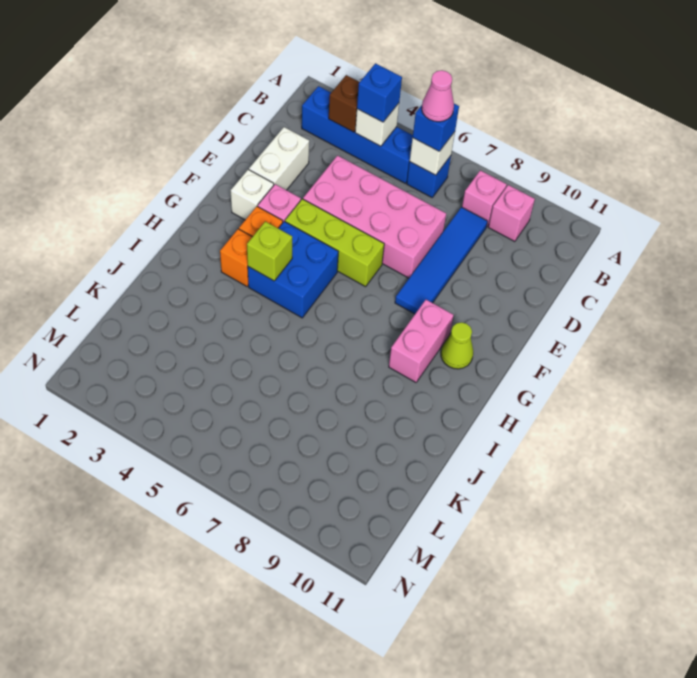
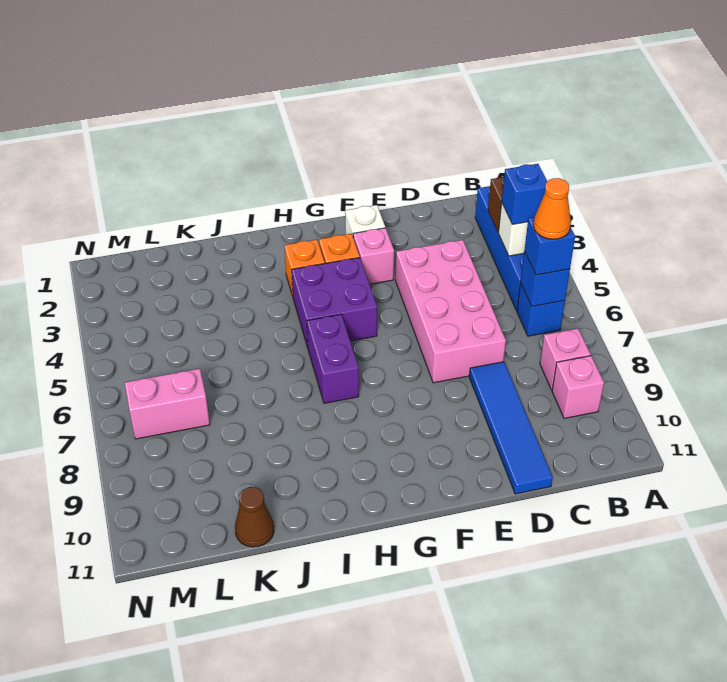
white brick B6 level 2 -> blue brick B6 level 2
pink cone B6 level 4 -> orange cone B6 level 4
blue tile C8:F8 level 1 -> blue tile D8:D11 level 1
white brick D2:E2 level 1 -> none
lime brick F4:F6 level 1 -> none
blue brick G4:H5 level 1 -> purple brick G4:H5 level 1
pink brick G9:H9 level 1 -> pink brick L7:M7 level 1
lime cone G10 level 1 -> none
lime brick H4 level 2 -> none
none -> purple brick H6:H7 level 1
none -> brown cone K11 level 1

